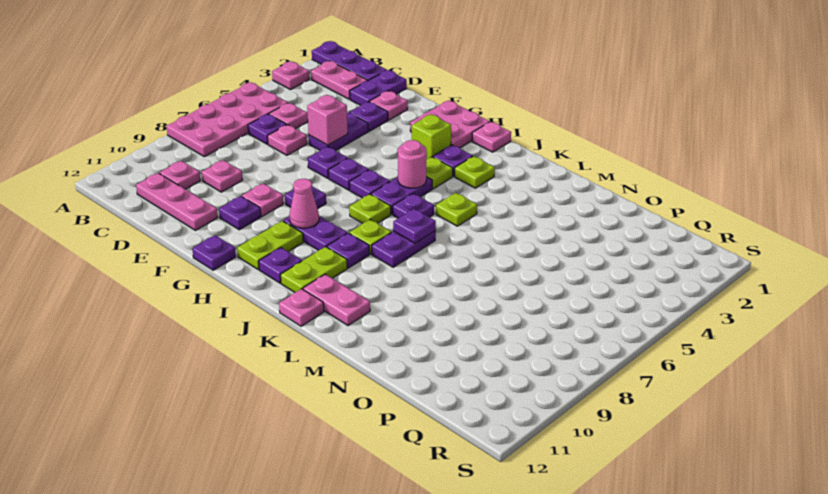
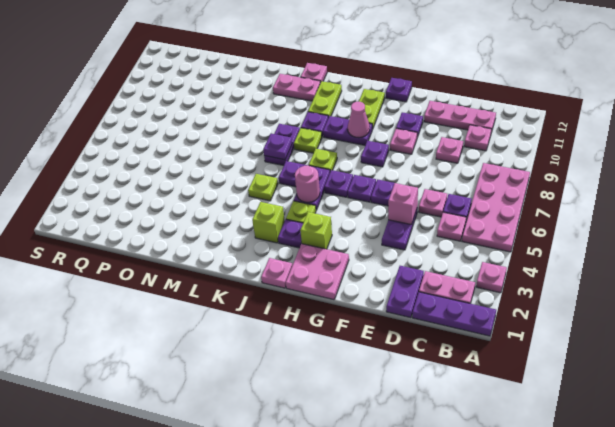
pink plate E2 level 1 -> none
purple plate E3 level 1 -> none
purple plate I11 level 1 -> none
lime plate J3 level 1 -> lime brick J3 level 1

